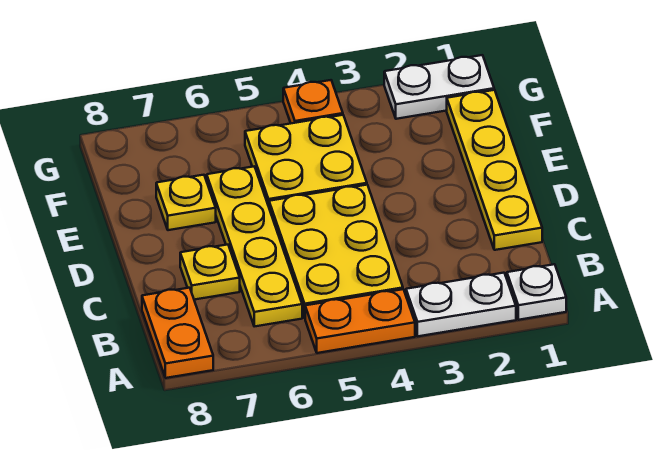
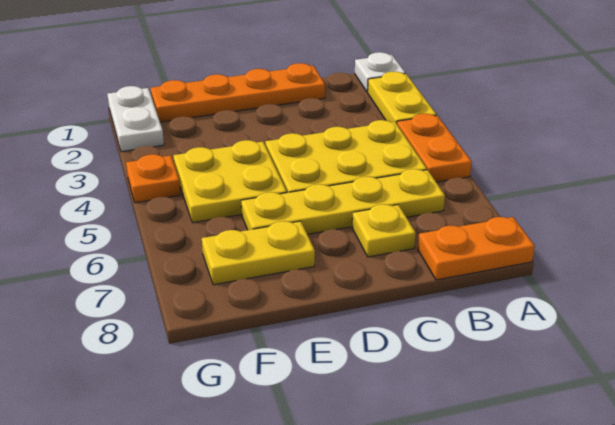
white plate A2:A3 level 1 -> yellow plate A2:A3 level 1
yellow plate C1:F1 level 1 -> orange plate C1:F1 level 1
yellow plate E7 level 1 -> yellow plate E7:F7 level 1

